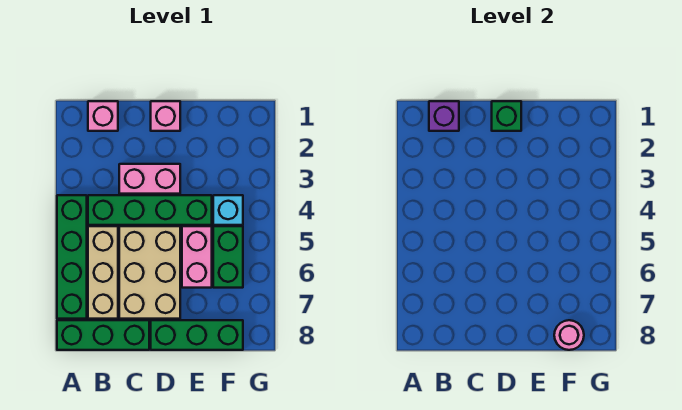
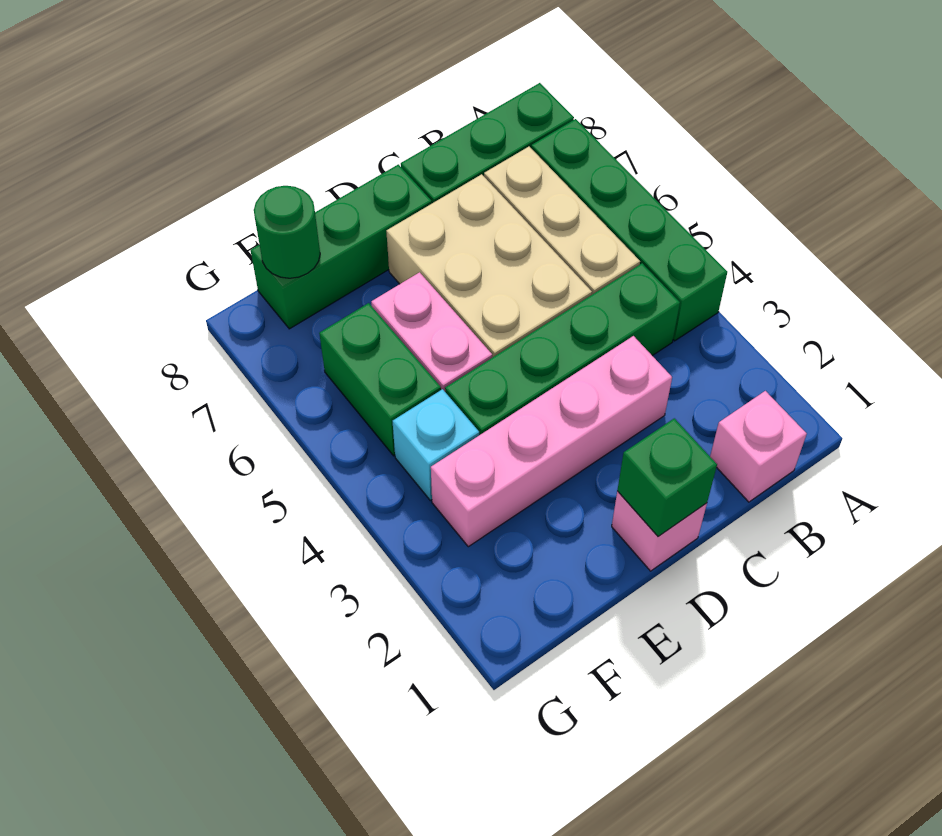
purple brick B1 level 2 -> none
pink brick C3:D3 level 1 -> pink brick C3:F3 level 1
pink round brick F8 level 2 -> green round brick F8 level 2

